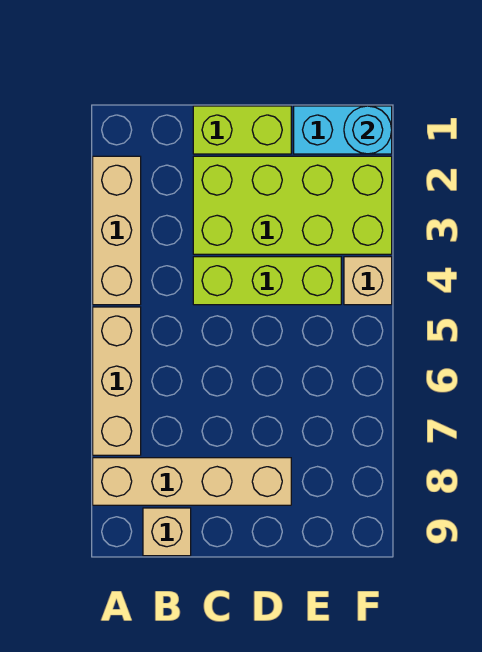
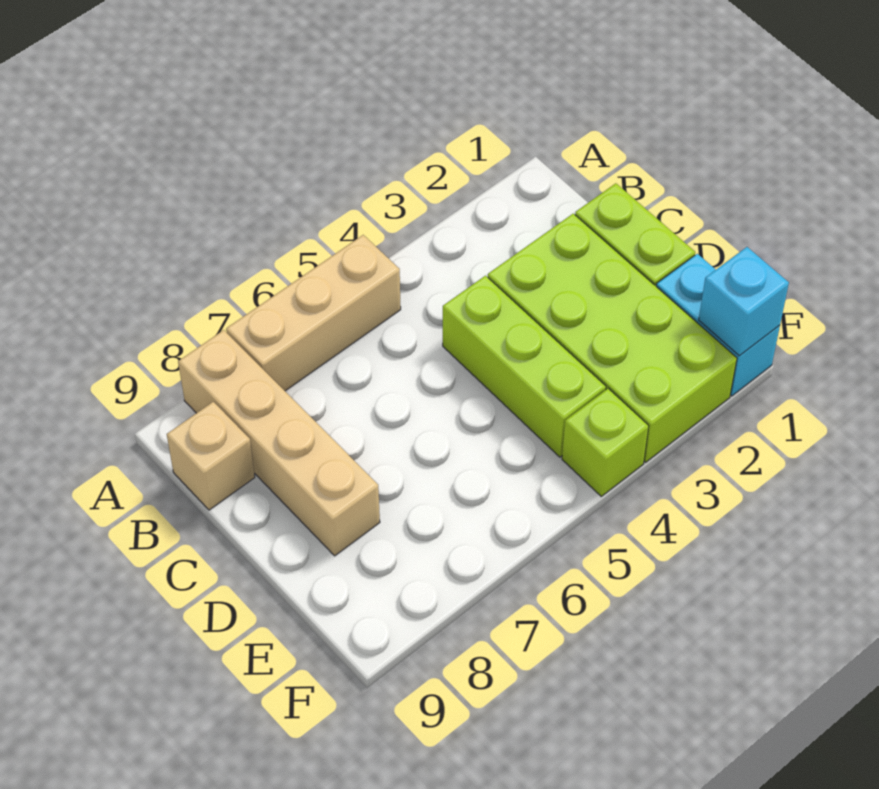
tan brick A2:A4 level 1 -> none
cyan round brick F1 level 2 -> cyan brick F1 level 2
tan brick F4 level 1 -> lime brick F4 level 1

